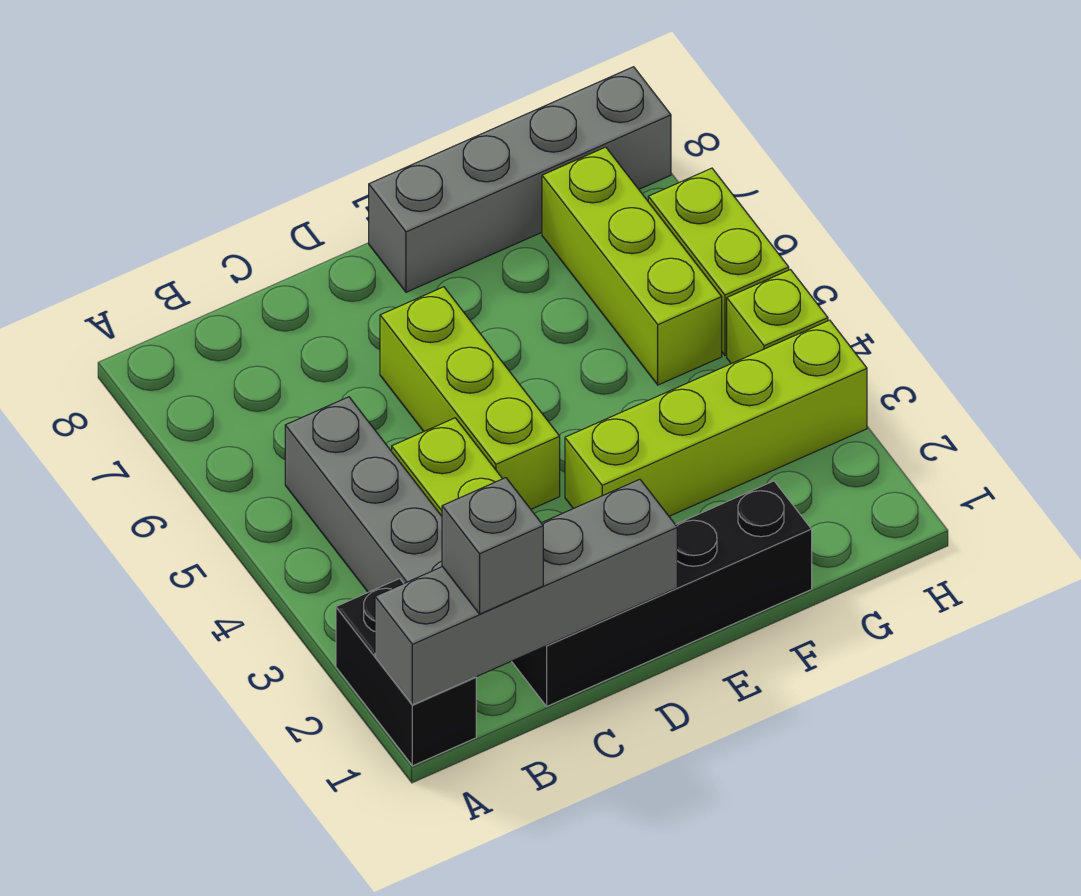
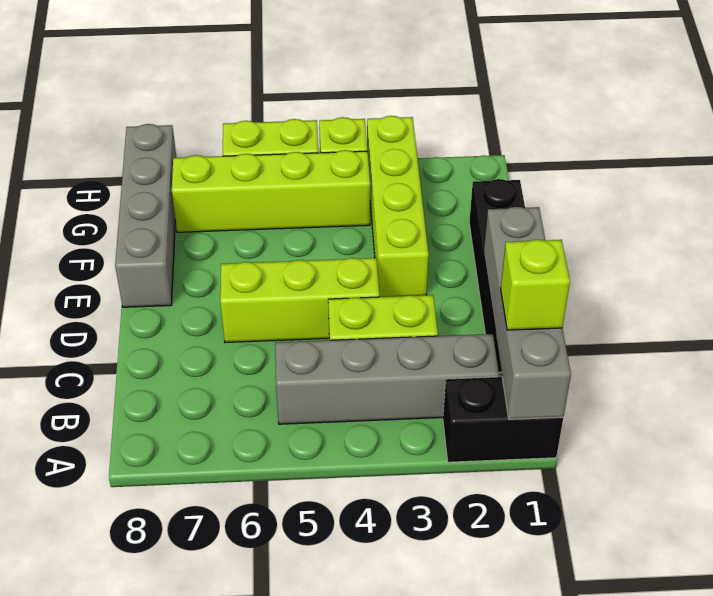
grey brick B1 level 3 -> lime brick B1 level 3
lime brick G5:G7 level 1 -> lime brick G4:G7 level 1

